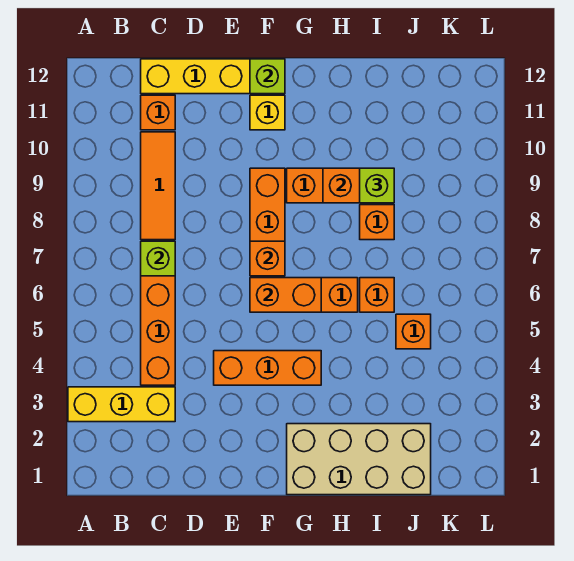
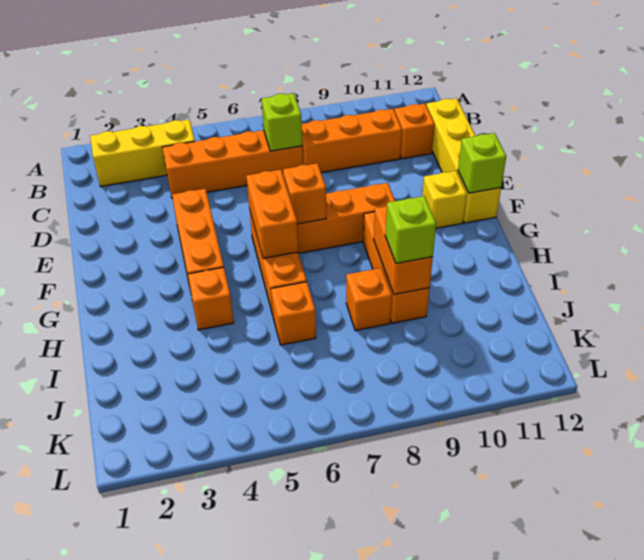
yellow brick A3:C3 level 1 -> yellow brick B2:B4 level 1
orange tile C8:C10 level 1 -> orange brick C8:C10 level 1
tan brick G1:J2 level 1 -> none
orange brick J5 level 1 -> orange brick H4 level 1

